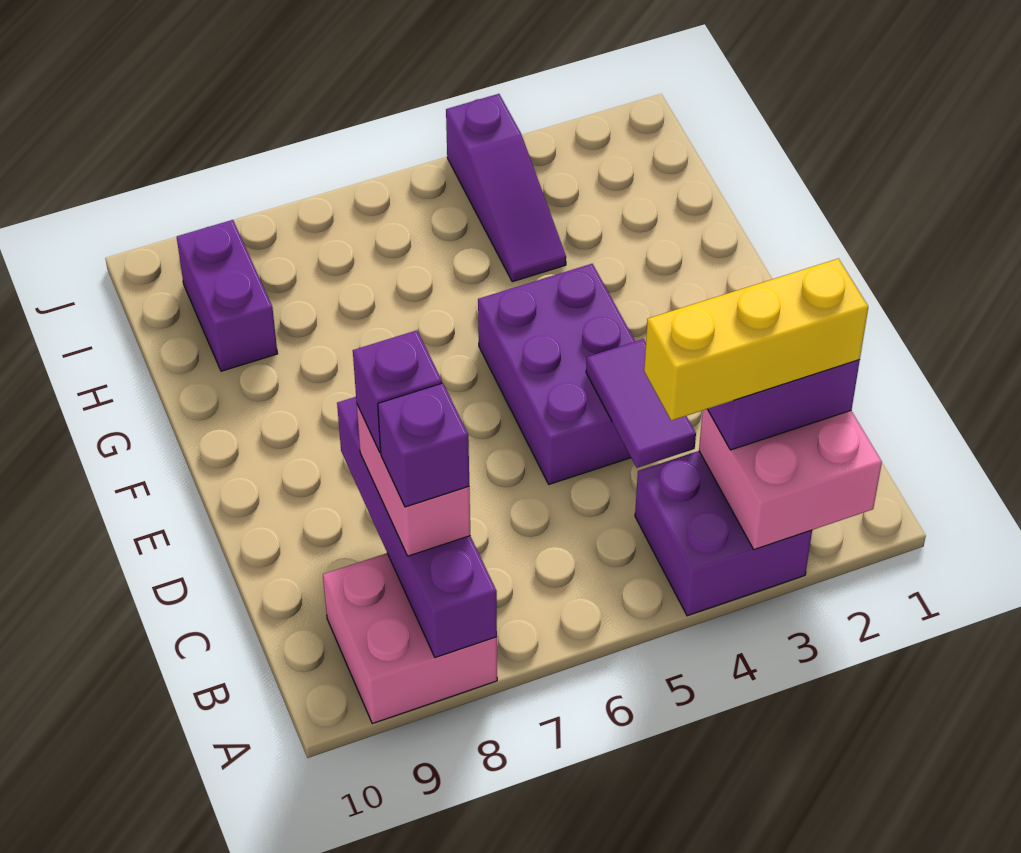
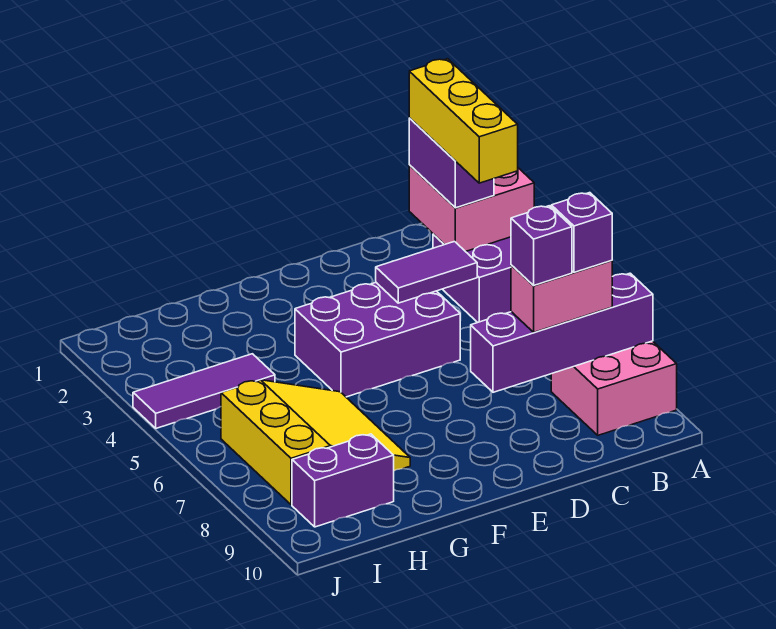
none -> yellow slope G6:I8 level 1 top I
purple slope H4:J4 level 1 top J -> purple tile H4:J4 level 1

